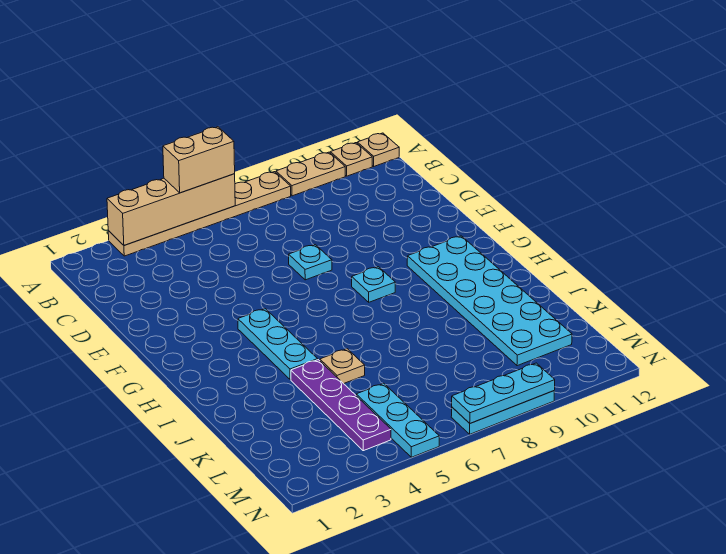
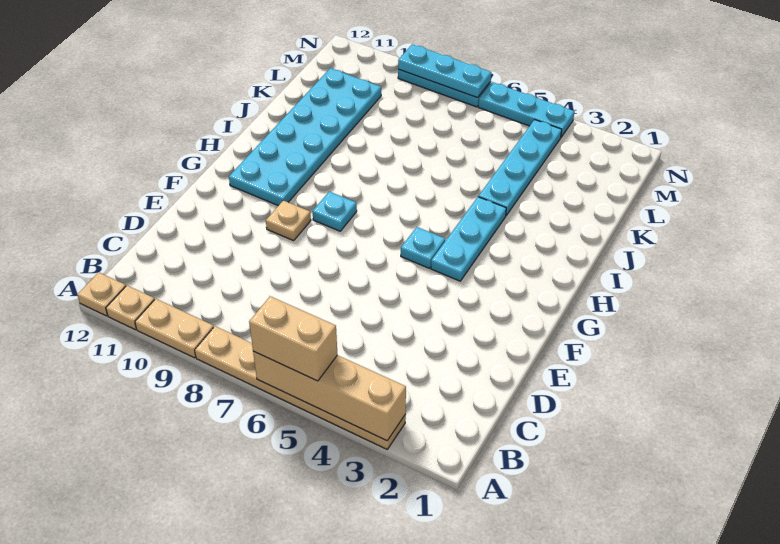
cyan plate E7 level 1 -> cyan plate G5 level 1
purple plate J4:M4 level 1 -> cyan plate J4:M4 level 1
tan plate J5 level 1 -> tan plate F9 level 1
cyan plate L5:N5 level 1 -> cyan plate N4:N6 level 1

